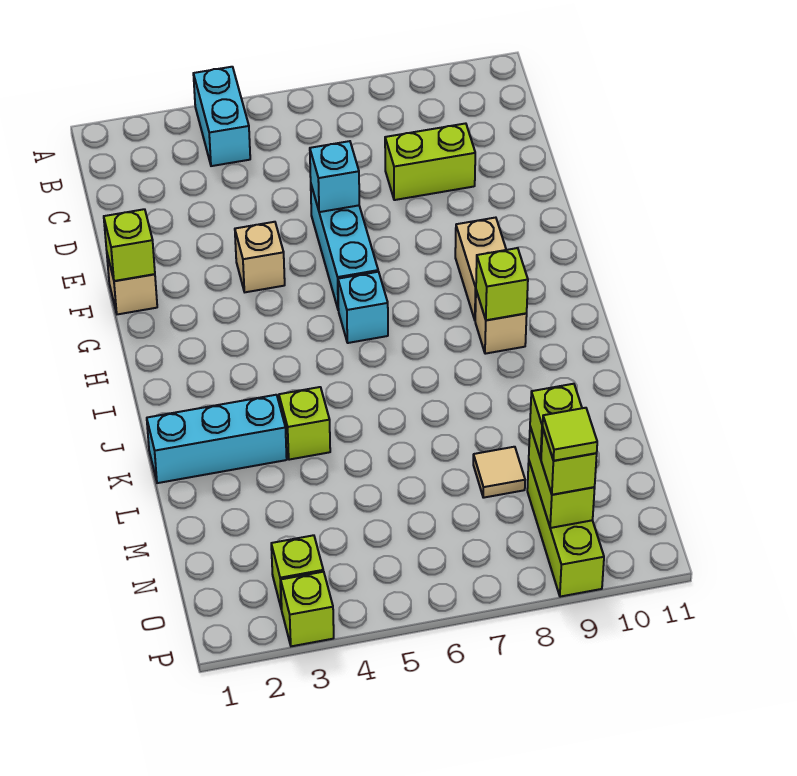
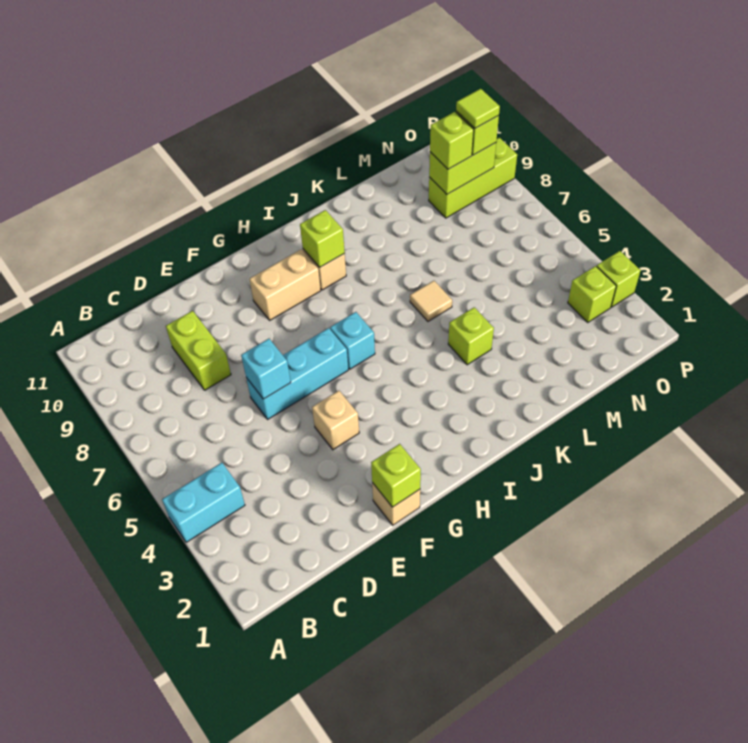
cyan brick K1:K3 level 1 -> none
tan tile M8 level 1 -> tan tile K6 level 1

